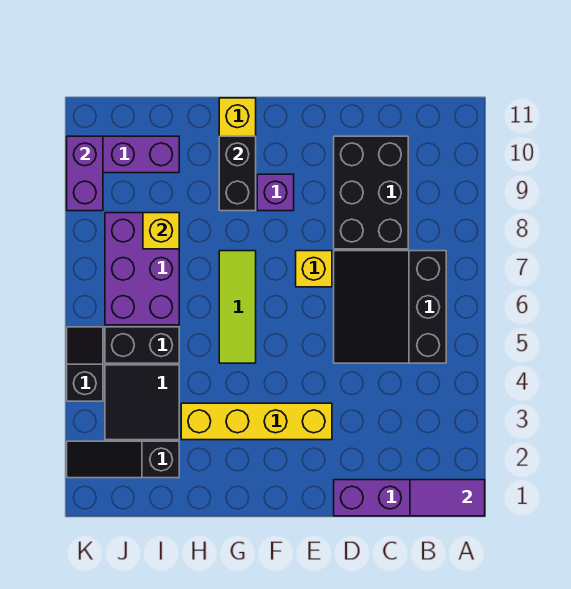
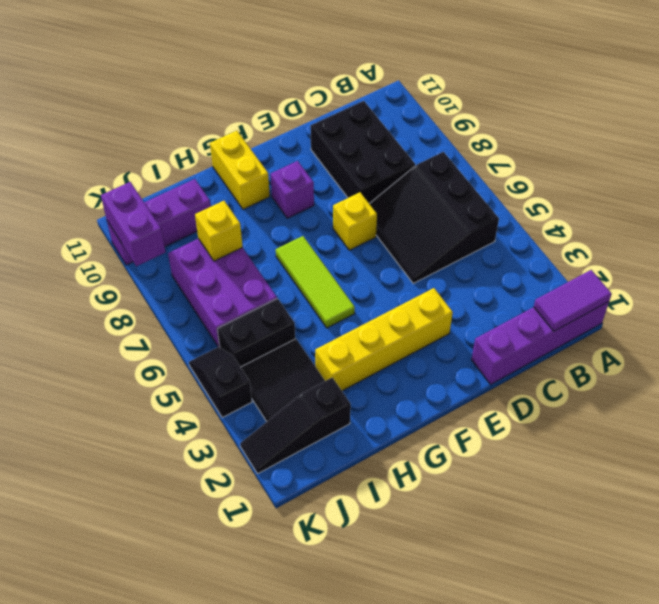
black brick G9:G10 level 2 -> none

